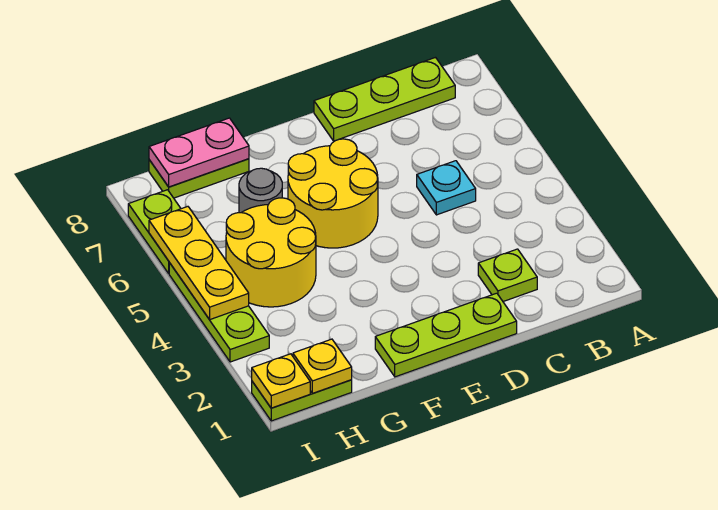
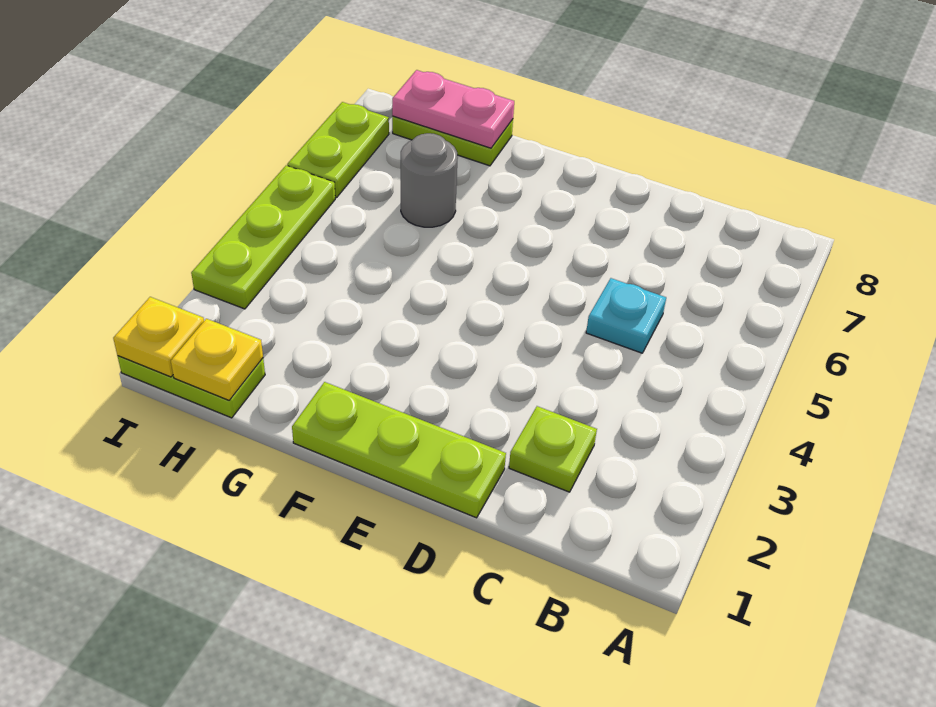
lime plate B8:D8 level 1 -> none
yellow round brick E5:F6 level 1 -> none
yellow round brick G4:H5 level 1 -> none
yellow plate I4:I6 level 2 -> none

